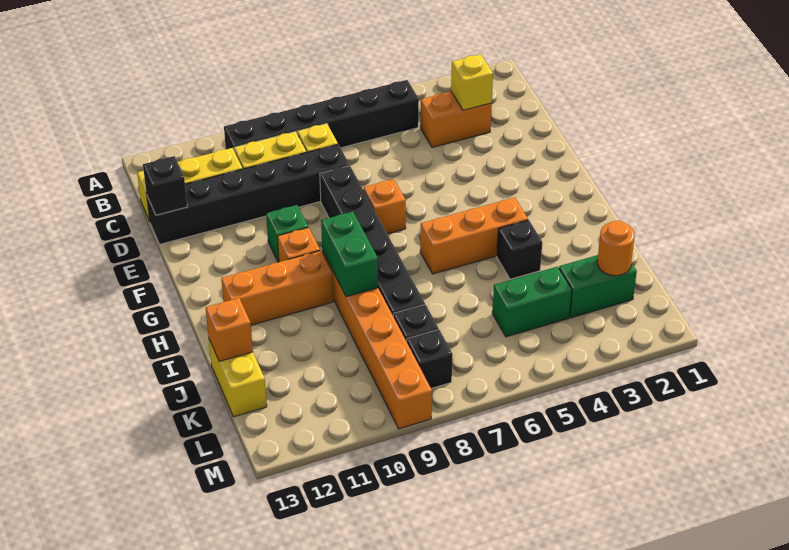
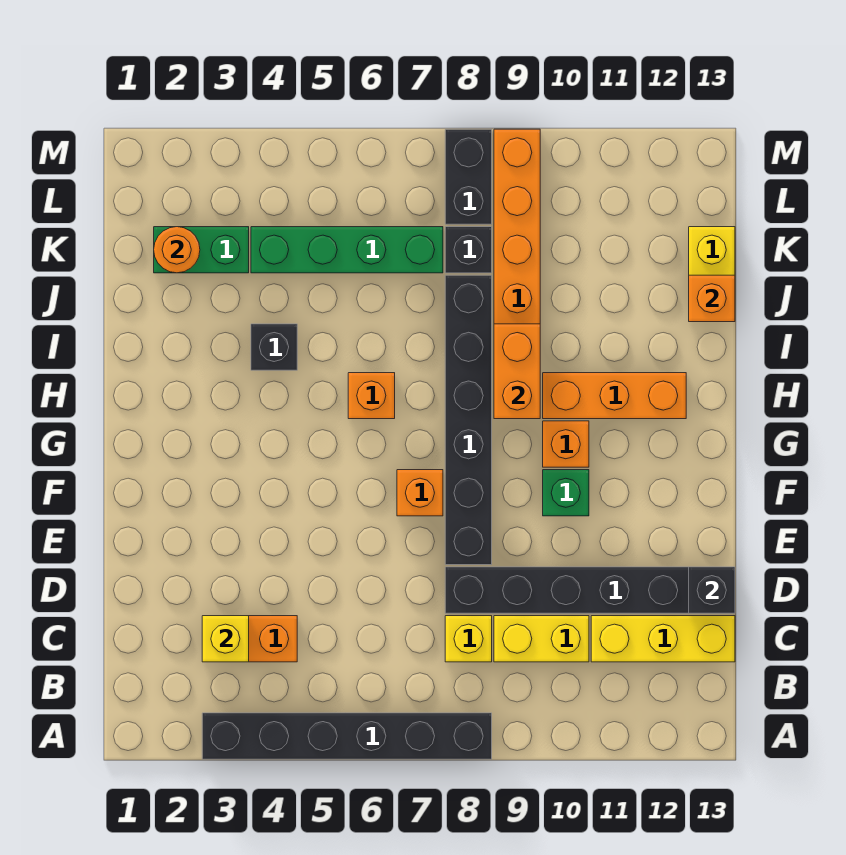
black brick B5:B10 level 1 -> black brick A3:A8 level 1
orange brick H4:H6 level 1 -> orange brick H6 level 1
green brick H9:I9 level 2 -> orange brick H9:I9 level 2
green brick K4:K5 level 1 -> green brick K4:K7 level 1
black brick L8 level 1 -> black brick L8:M8 level 1

